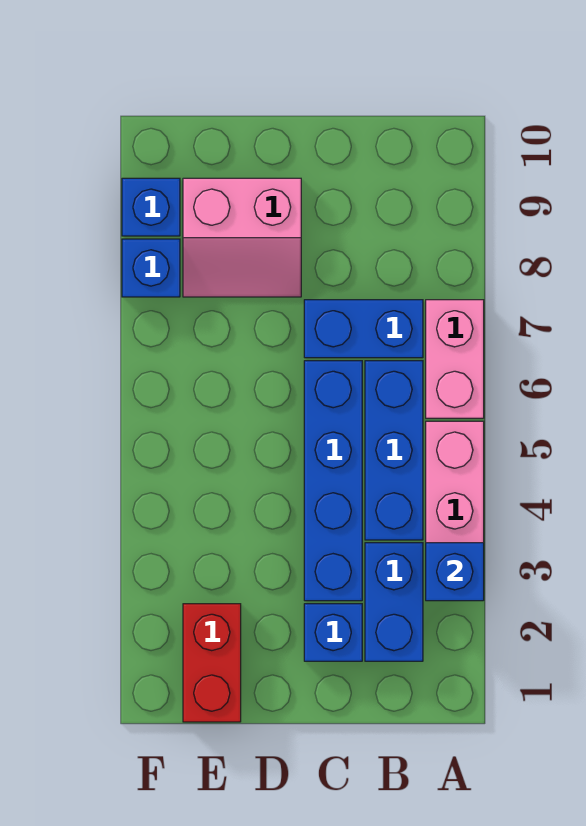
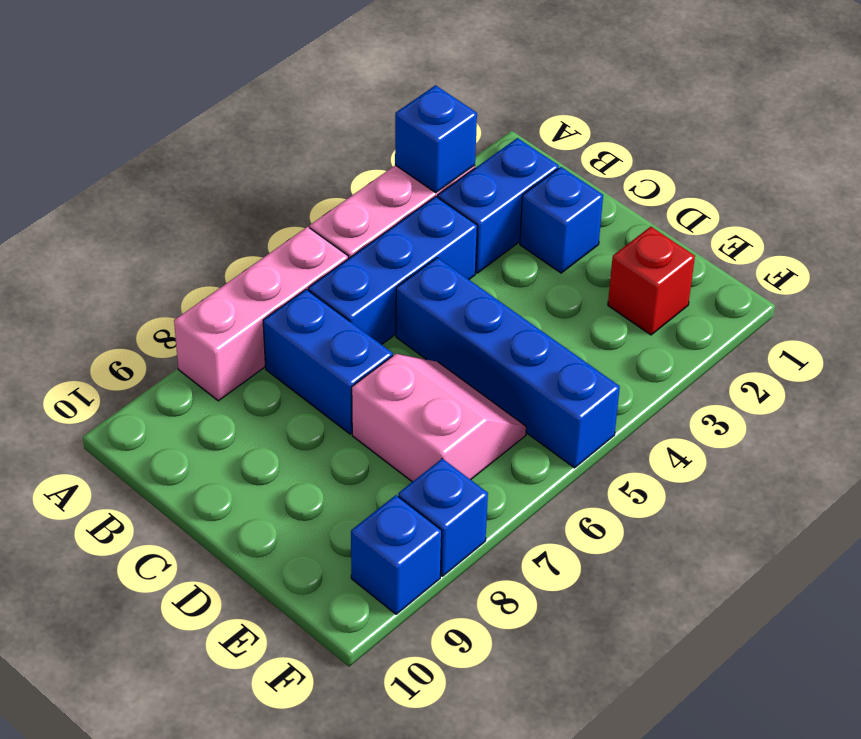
pink brick A6:A7 level 1 -> pink brick A6:A8 level 1
blue brick C3:C6 level 1 -> blue brick C5:F5 level 1
pink slope D8:E9 level 1 top 9 -> pink slope D6:E7 level 1 top 7
red brick E1:E2 level 1 -> red brick E2 level 1

